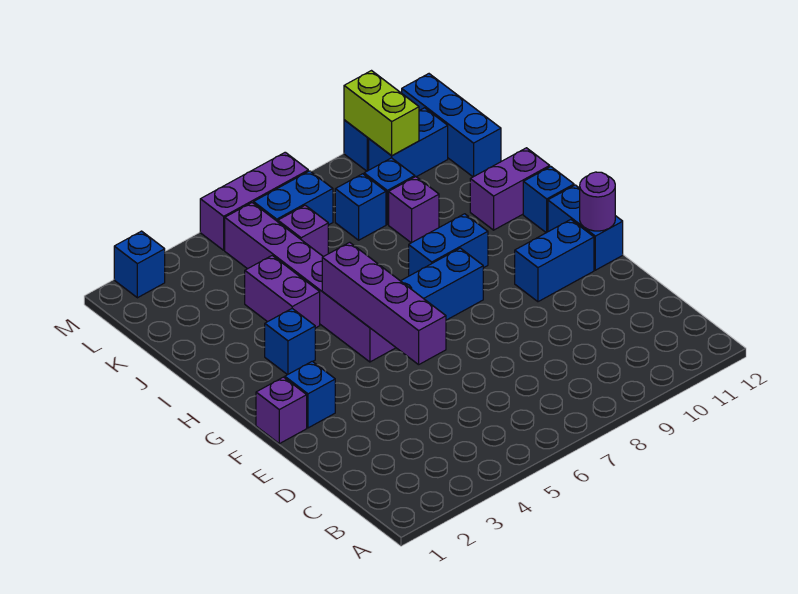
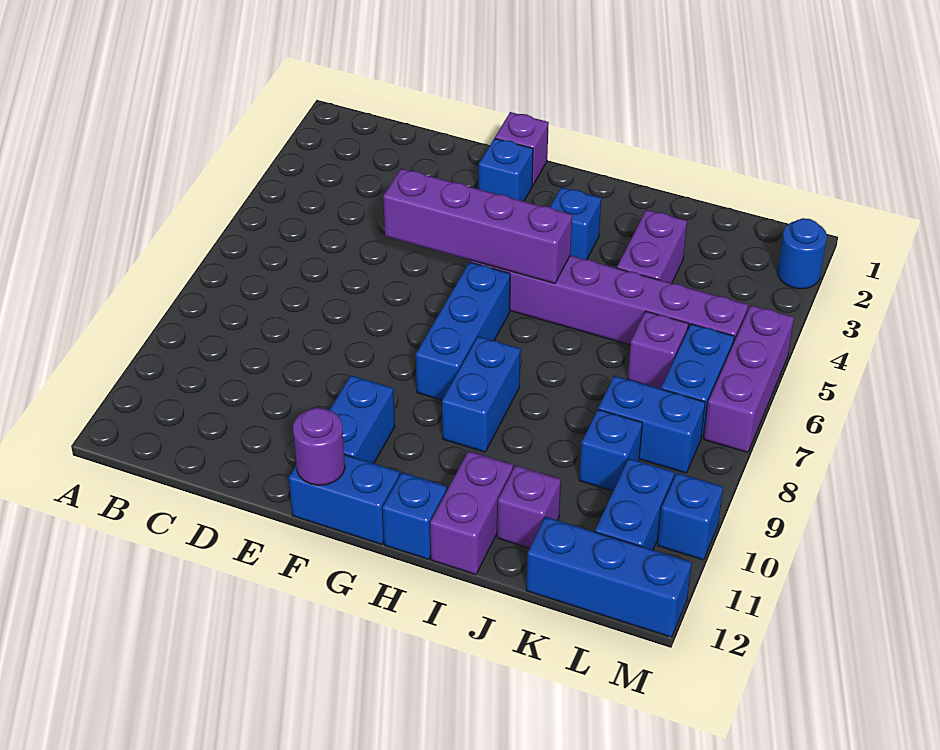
purple brick I4:J4 level 1 -> purple brick J3:J4 level 1
purple brick J9 level 1 -> purple brick J11 level 1
blue brick K8 level 1 -> blue brick K8:L8 level 1
lime brick L10:M10 level 2 -> none
blue brick M2 level 1 -> blue round brick M2 level 1

